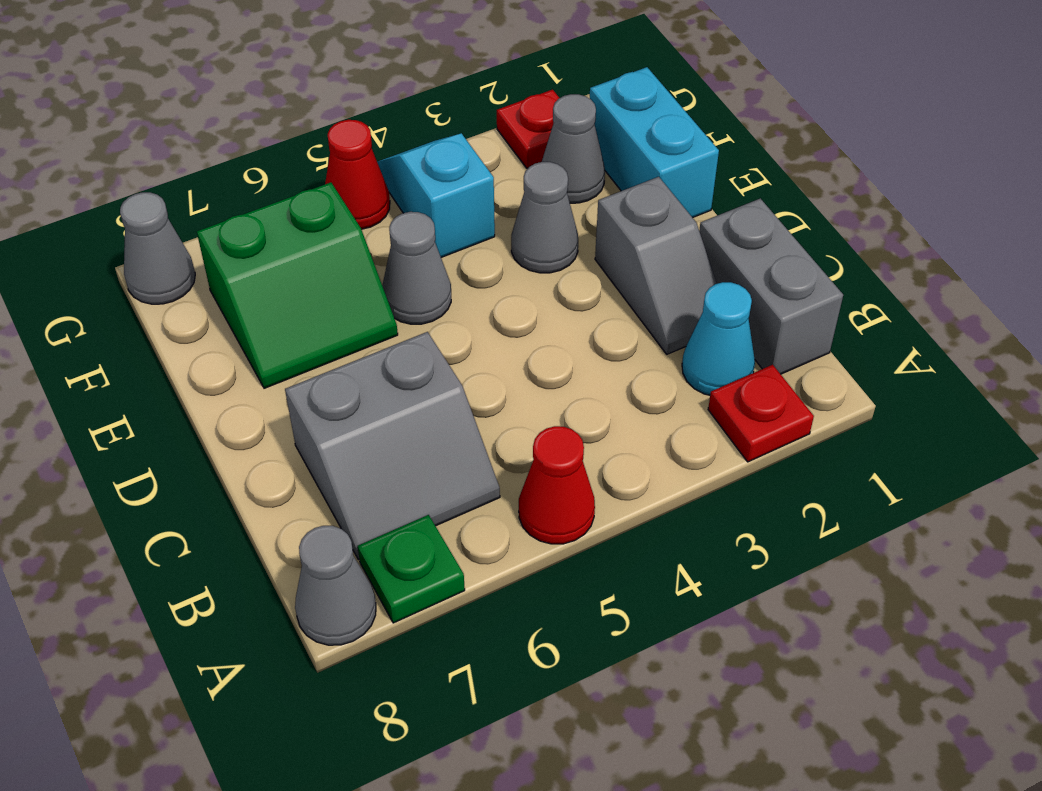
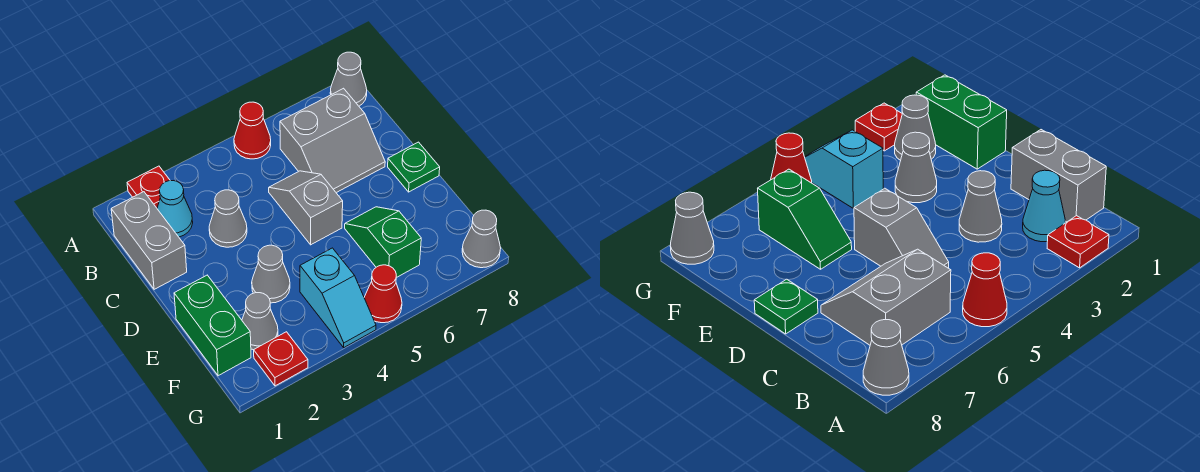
green plate A7 level 1 -> green plate D8 level 1
grey slope B6:C7 level 1 top C -> grey slope B6:C7 level 1 top B
grey slope C2:D2 level 1 top D -> grey slope C5:D5 level 1 top D
cyan brick E1:F1 level 1 -> green brick E1:F1 level 1
grey cone E5 level 1 -> grey cone C3 level 1
green slope E6:F7 level 1 top F -> green slope E6:F6 level 1 top F

